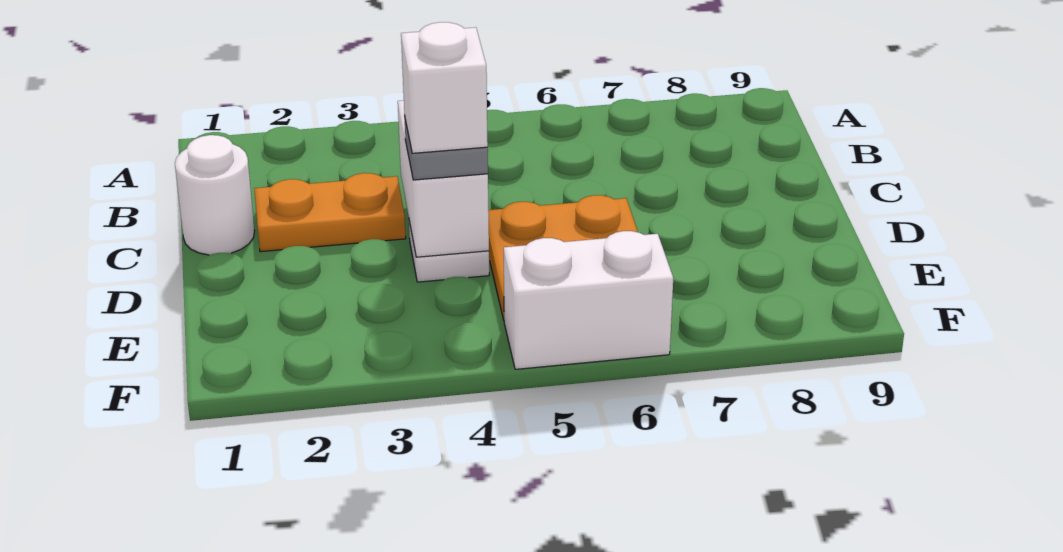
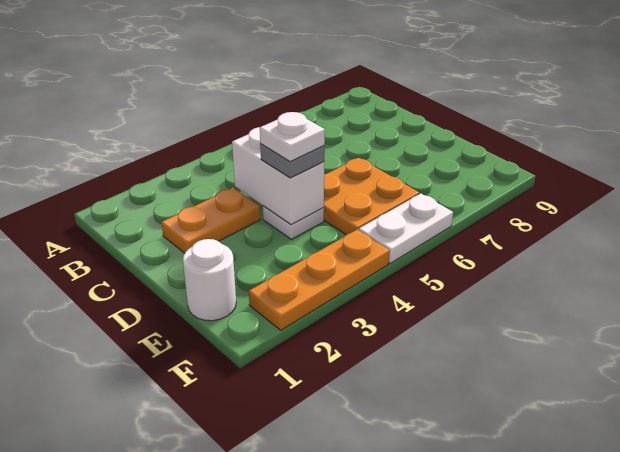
white round brick C1 level 1 -> white round brick E1 level 1
white brick D4 level 4 -> white plate D4 level 4
none -> orange plate F2:F4 level 1
white brick F5:F6 level 1 -> white plate F5:F6 level 1

